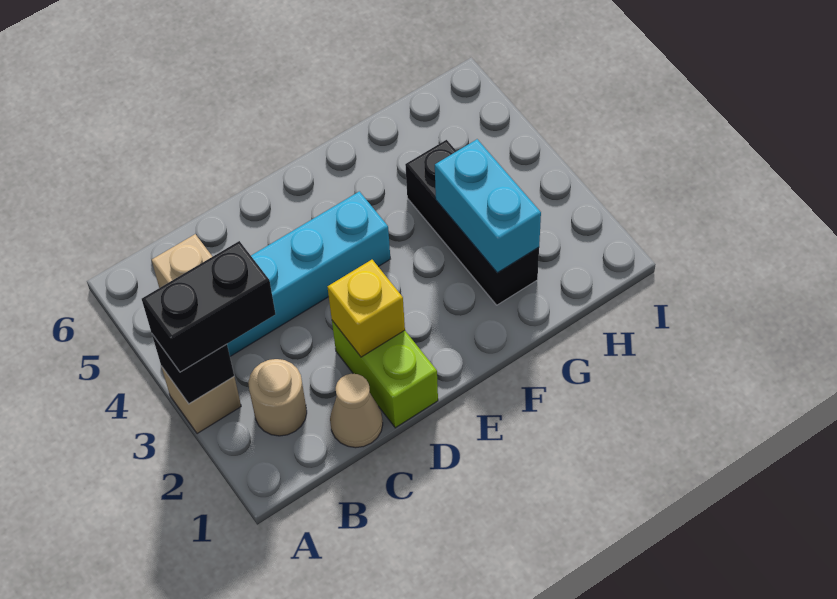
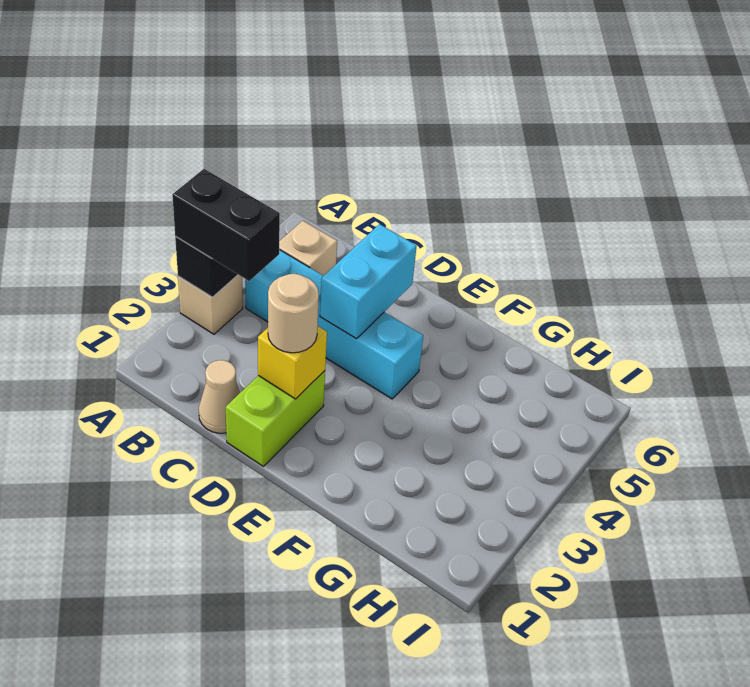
tan round brick B2 level 1 -> tan round brick D2 level 3
black brick G2:G4 level 1 -> none
cyan brick G2:G3 level 2 -> cyan brick D4:D5 level 2

